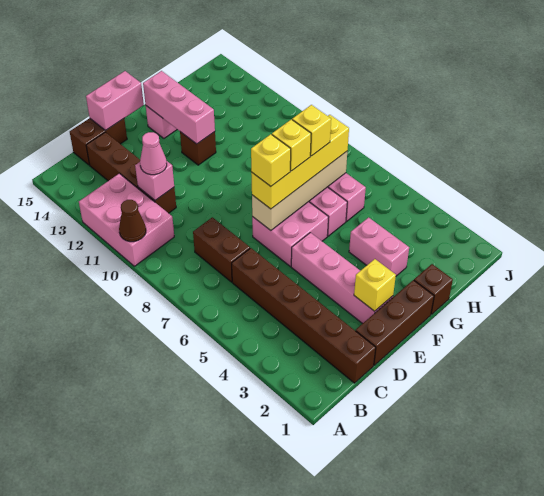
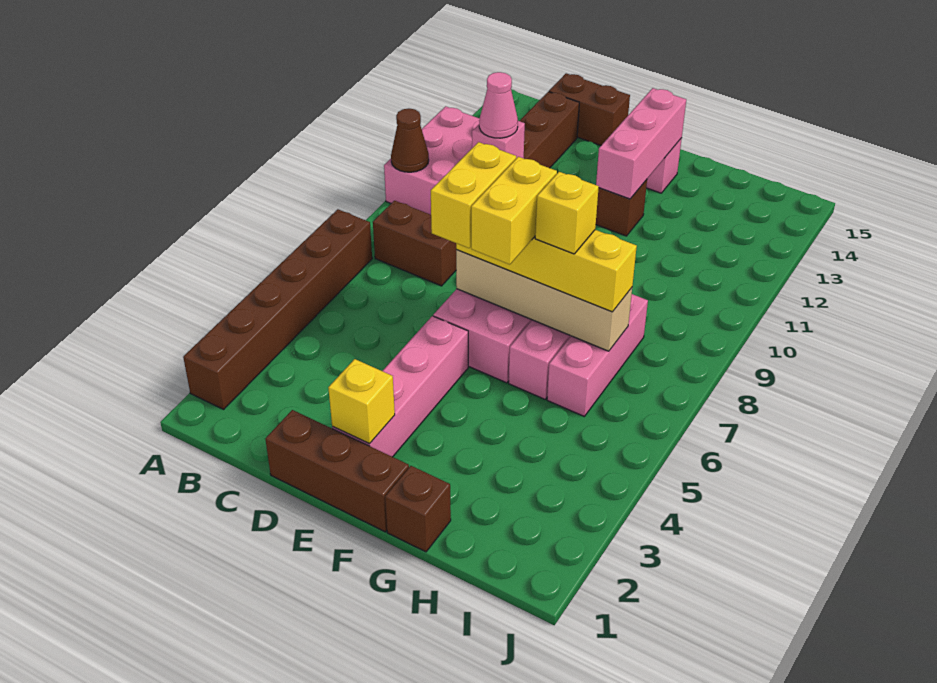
brown brick C1:C6 level 1 -> brown brick A2:A7 level 1
brown brick C7:C8 level 1 -> brown brick B8:C8 level 1
pink brick D15:E15 level 2 -> none
yellow brick E7 level 4 -> yellow brick E6:E7 level 4
yellow brick F7 level 4 -> yellow brick F6:F7 level 4
pink brick G3:G4 level 1 -> none

